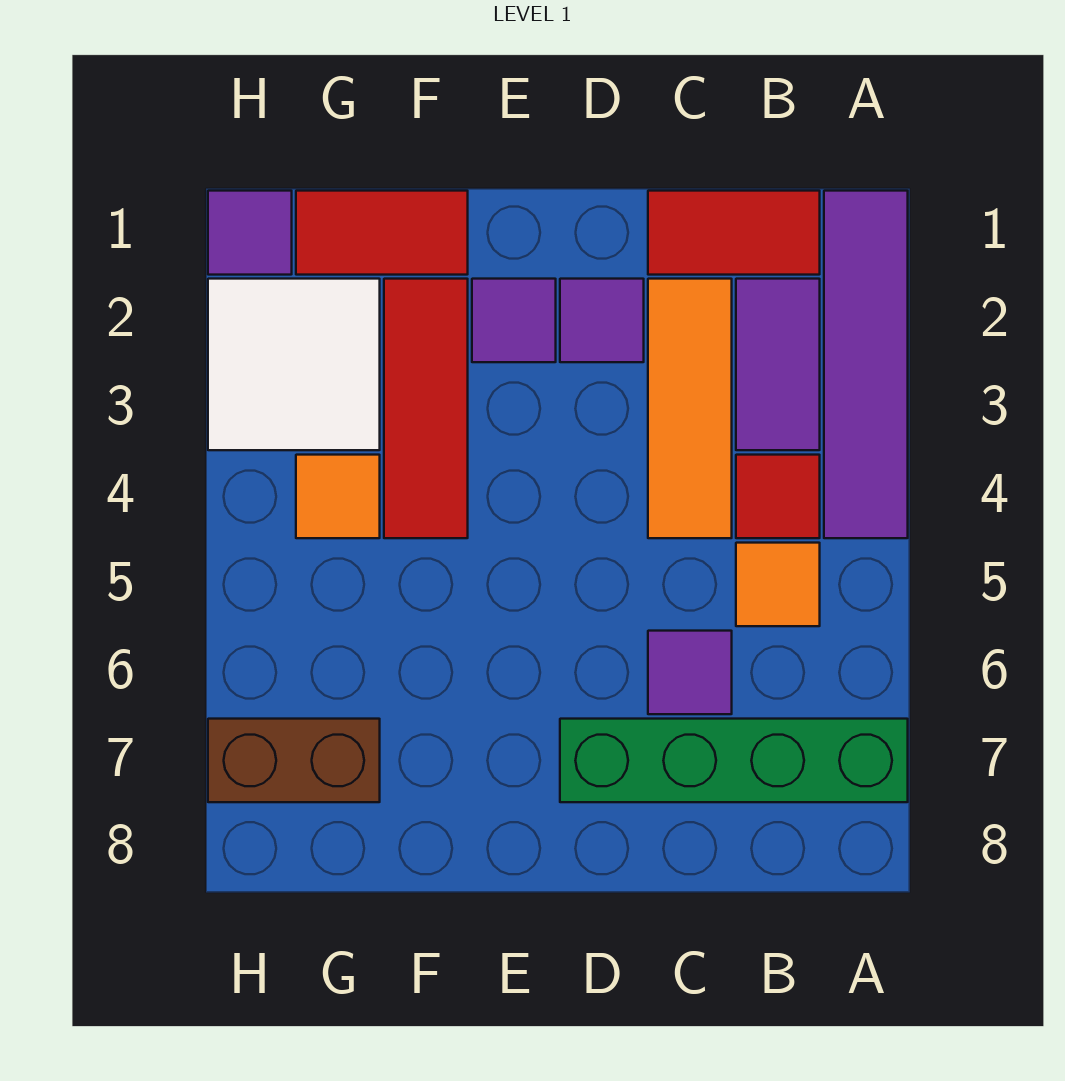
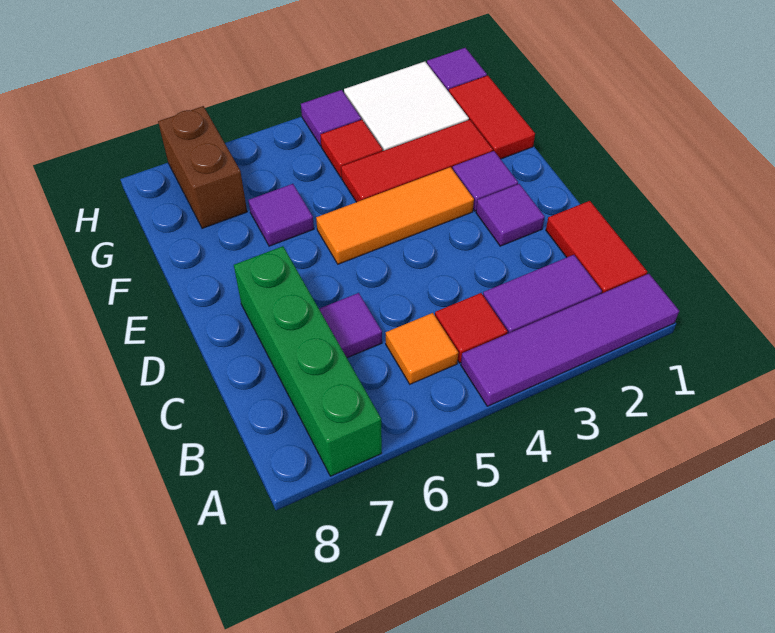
orange tile C2:C4 level 1 -> orange tile E3:E5 level 1
none -> purple tile F6 level 1
orange tile G4 level 1 -> red tile G4 level 1
none -> purple tile H4 level 1

